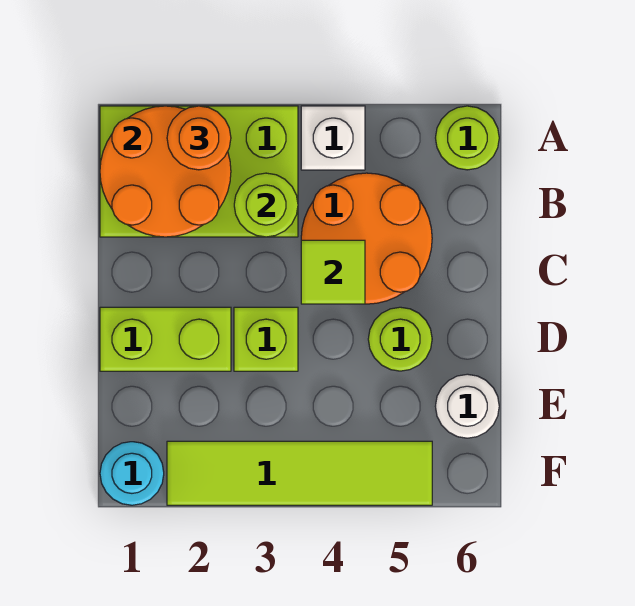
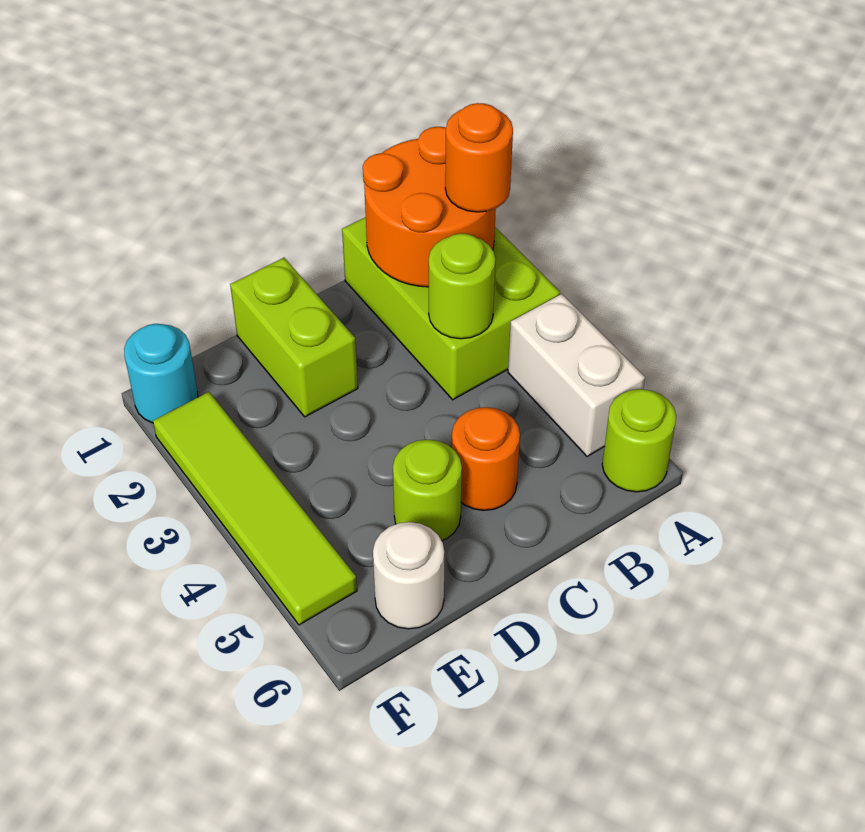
white brick A4 level 1 -> white brick A4:A5 level 1
orange round brick B4:C5 level 1 -> orange round brick C5 level 1
lime tile C4 level 2 -> none
lime brick D3 level 1 -> none

